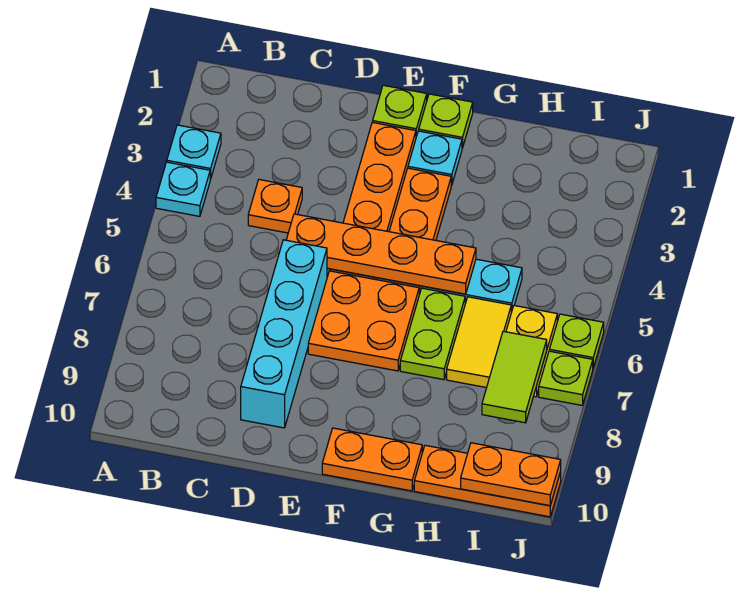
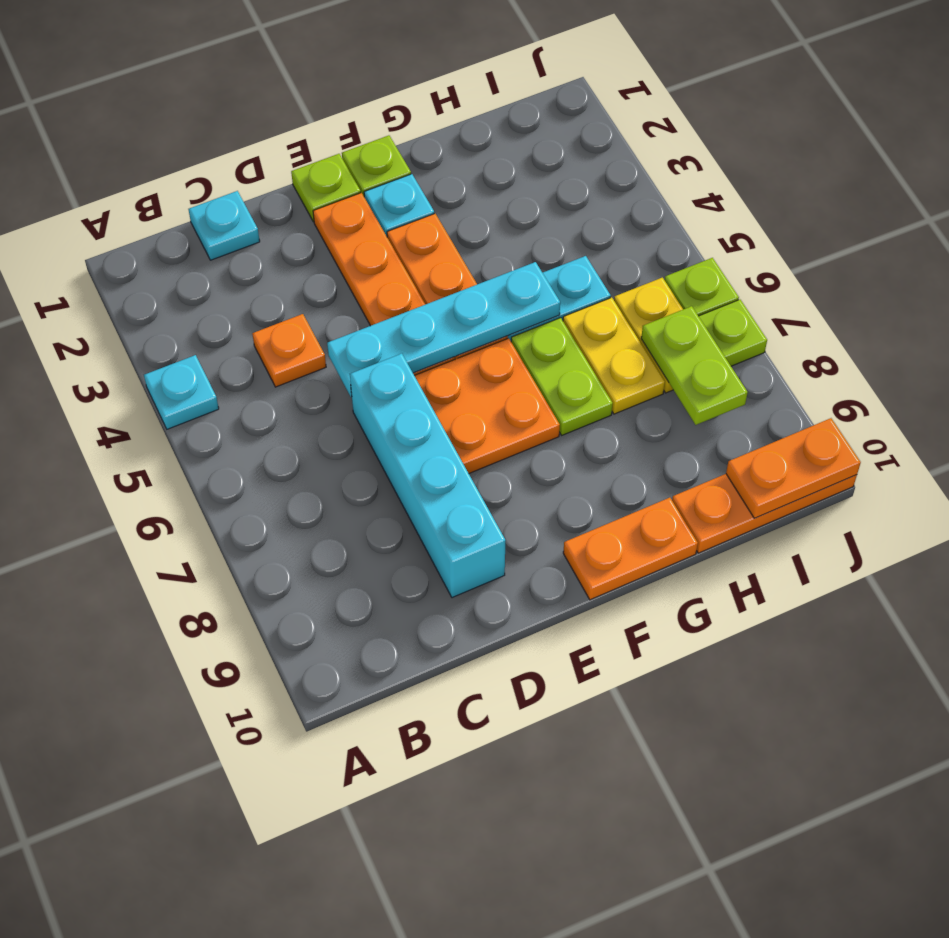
cyan plate A3 level 1 -> cyan plate C1 level 1
orange plate D5:G5 level 2 -> cyan plate D5:G5 level 2
yellow tile H6:H7 level 1 -> yellow plate H6:H7 level 1
lime tile I7:I8 level 2 -> lime plate I7:I8 level 2

